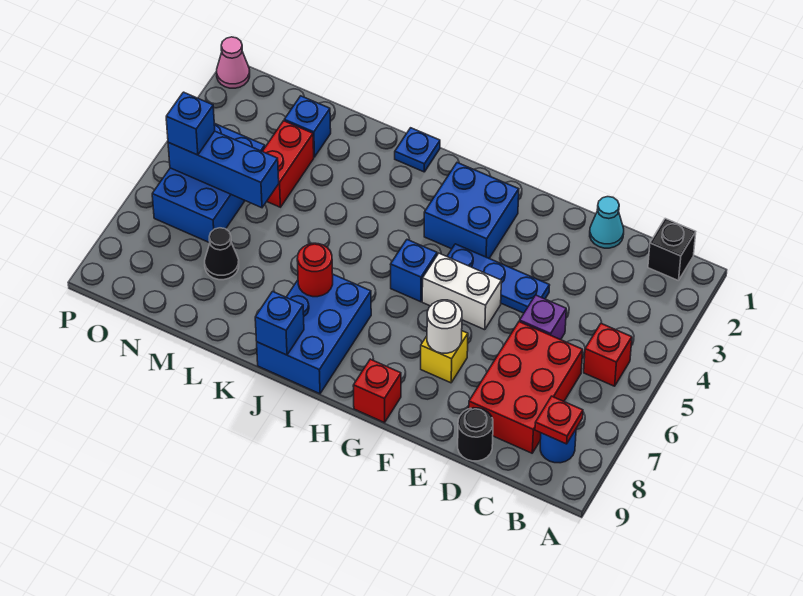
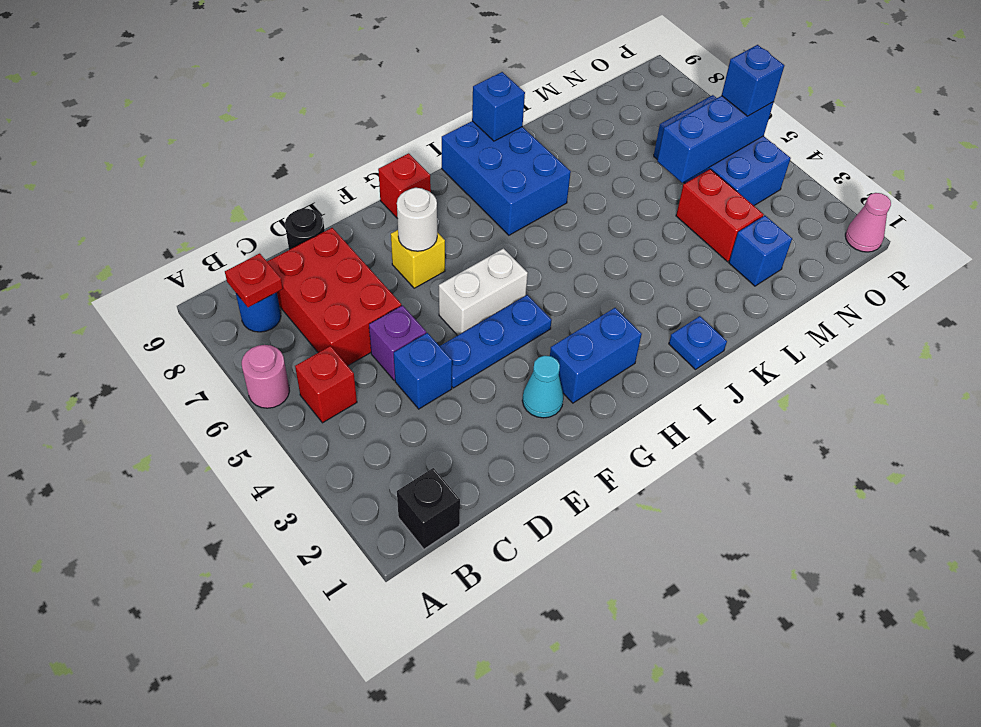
none -> pink round brick A6 level 1
cyan cone D1 level 1 -> cyan cone F2 level 1
blue brick G2:H3 level 1 -> blue brick G2:H2 level 1
blue brick H5 level 1 -> blue brick D4 level 1
red round brick J7 level 2 -> none
black cone M7 level 1 -> none

